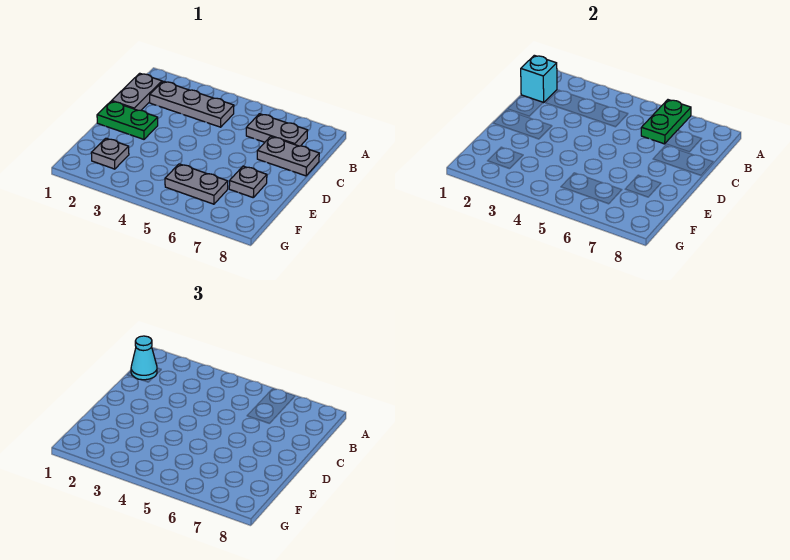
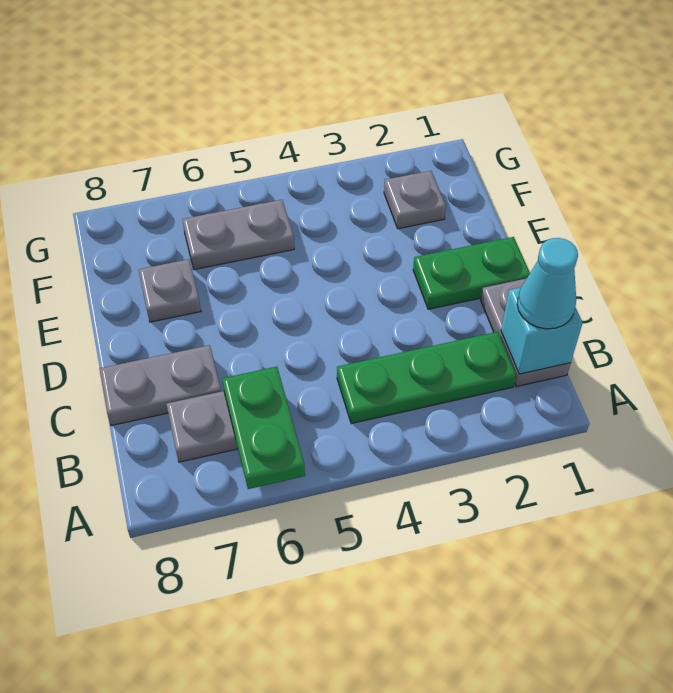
grey plate B2:B4 level 1 -> green plate B2:B4 level 1

